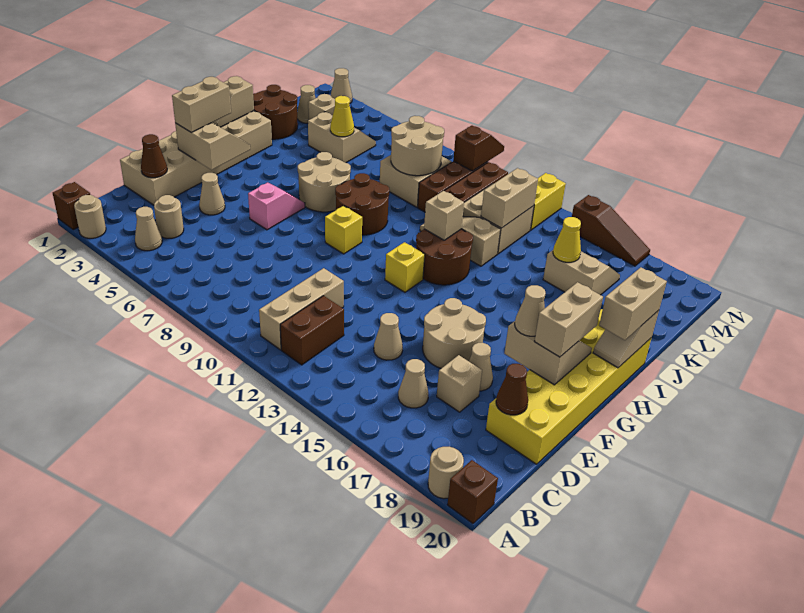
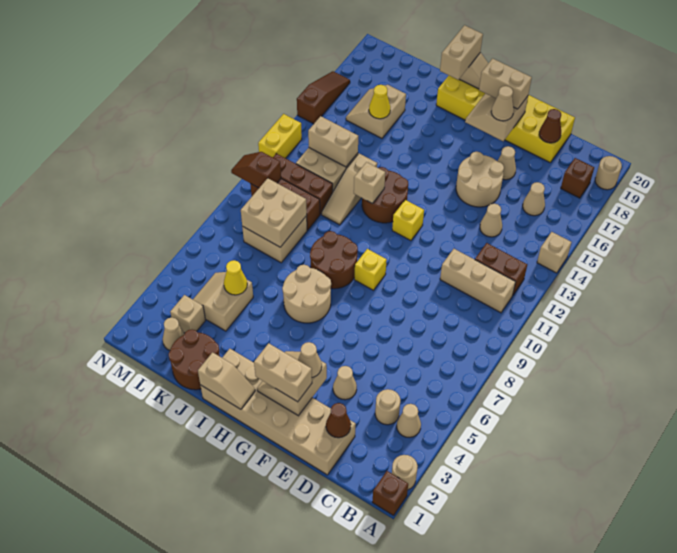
brown brick A20 level 1 -> brown brick B18 level 1
tan brick D17 level 1 -> tan brick A14 level 1
pink slope F6:G6 level 1 top F -> none
tan brick H20:I20 level 3 -> tan brick I19:I20 level 3
tan round brick K8:L9 level 2 -> tan brick K8:L9 level 2
yellow brick M13:N13 level 1 -> yellow brick N12:N13 level 1
tan cone N2 level 1 -> tan cone F3 level 3

